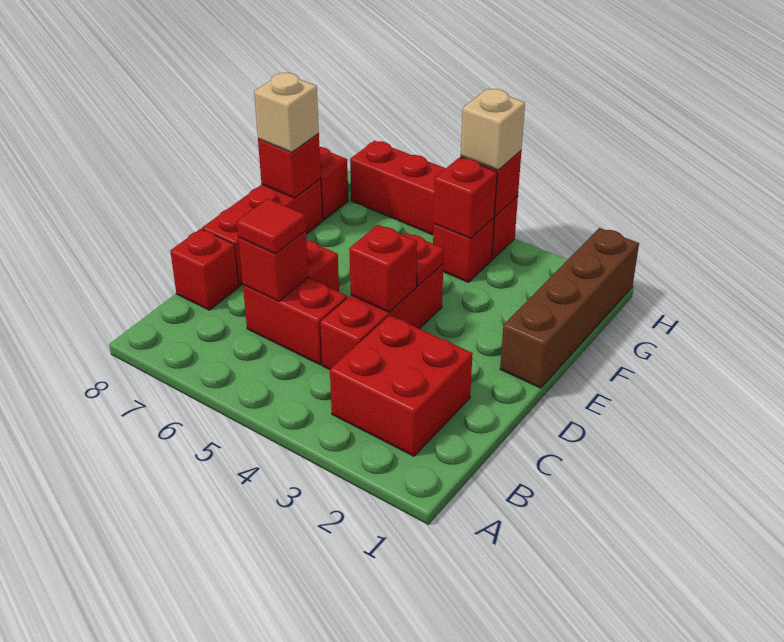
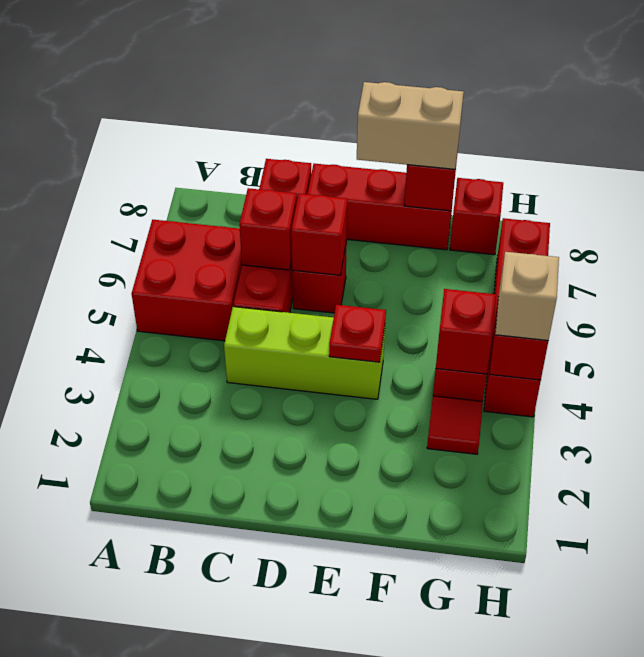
red brick B2:C3 level 1 -> red brick A5:B6 level 1
red brick C4:E4 level 1 -> lime brick C4:E4 level 1
red tile C6 level 3 -> red tile G3 level 1
red brick D4 level 2 -> red brick D6 level 2
brown brick E1:H1 level 1 -> none
tan brick F8 level 3 -> tan brick E8:F8 level 3

